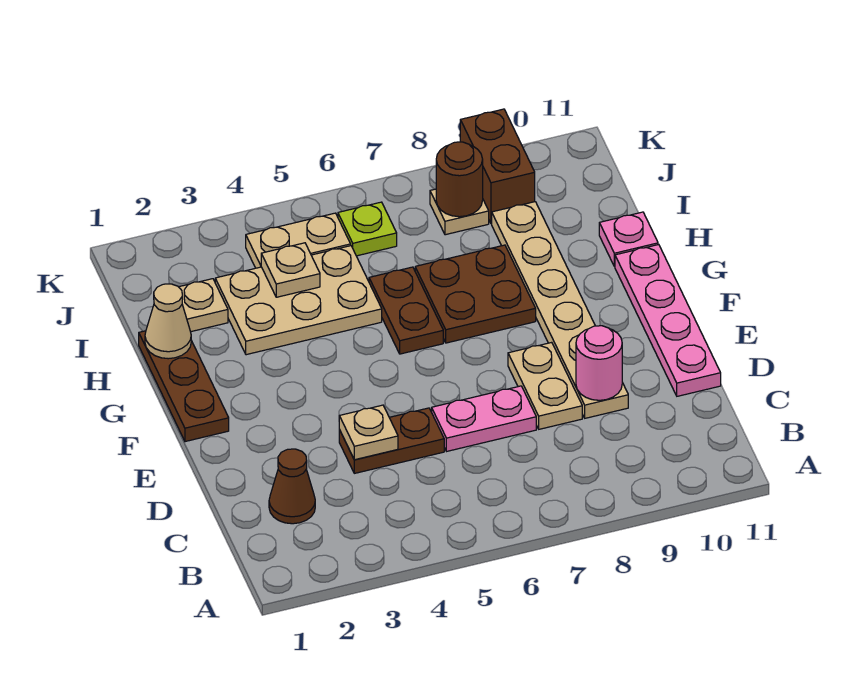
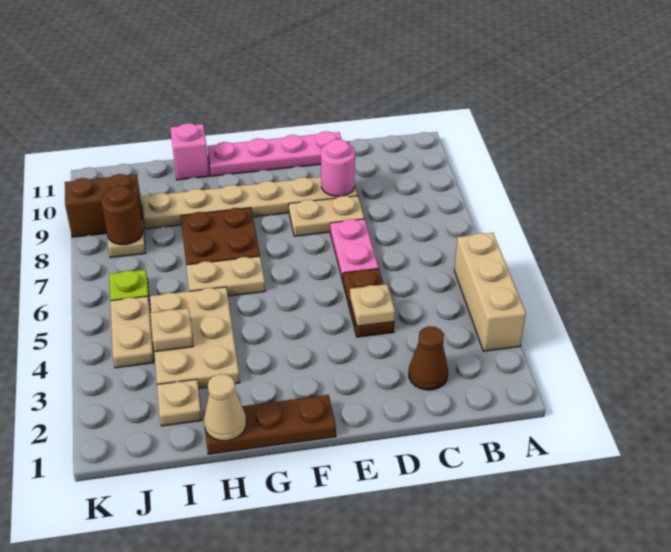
none -> tan brick A3:A5 level 1
brown plate G6:H6 level 1 -> tan plate G6:H6 level 1
pink plate H11 level 1 -> pink brick H11 level 1

